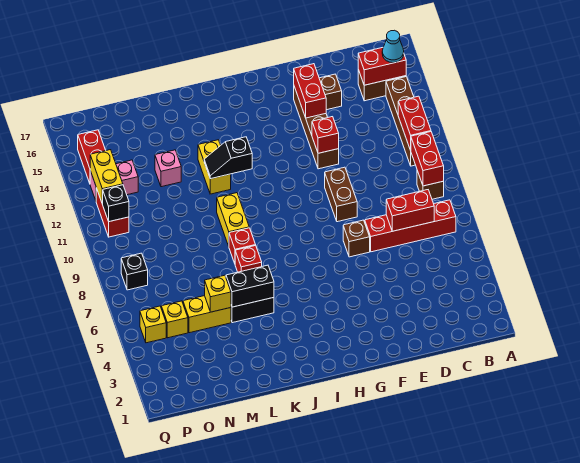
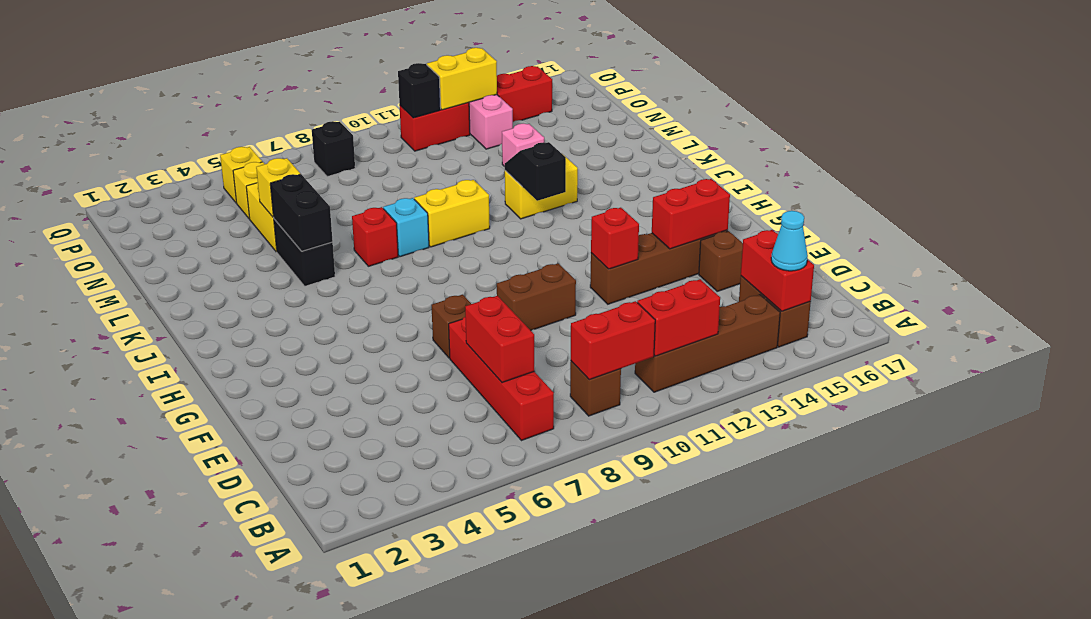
red brick K8 level 1 -> cyan brick K8 level 1

